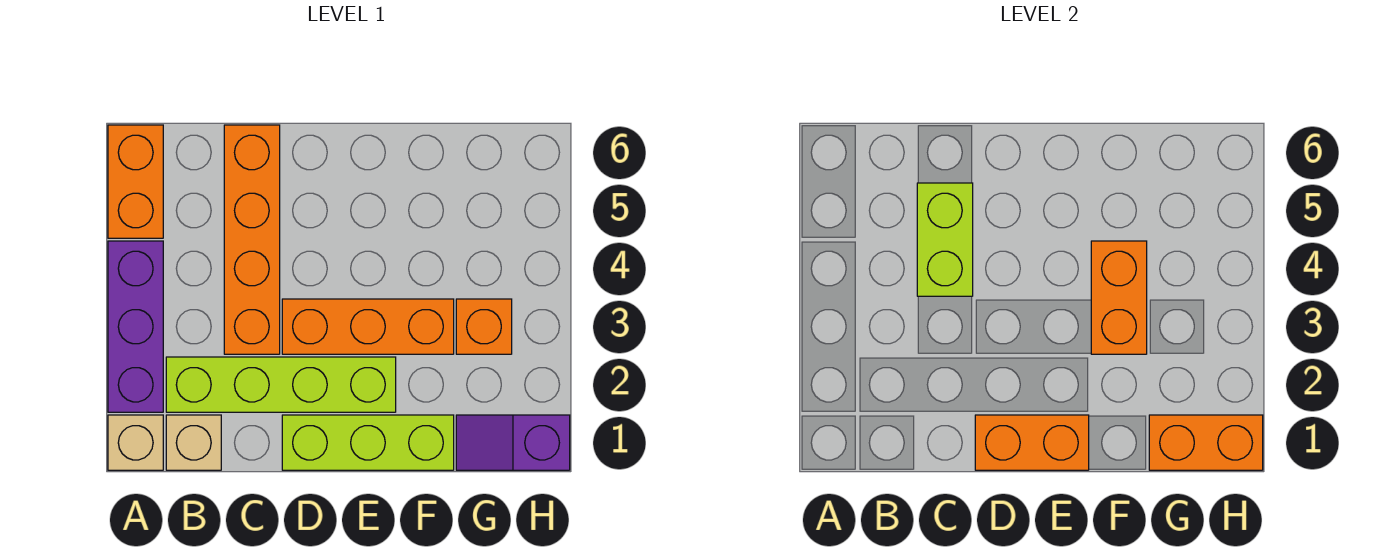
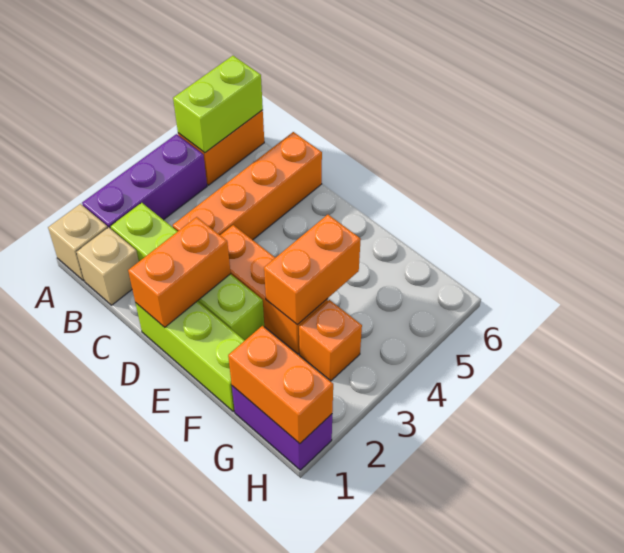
lime brick C4:C5 level 2 -> lime brick A5:A6 level 2
orange brick D1:E1 level 2 -> orange brick D1:D2 level 2
purple slope G1:H1 level 1 top H -> purple brick G1:H1 level 1

